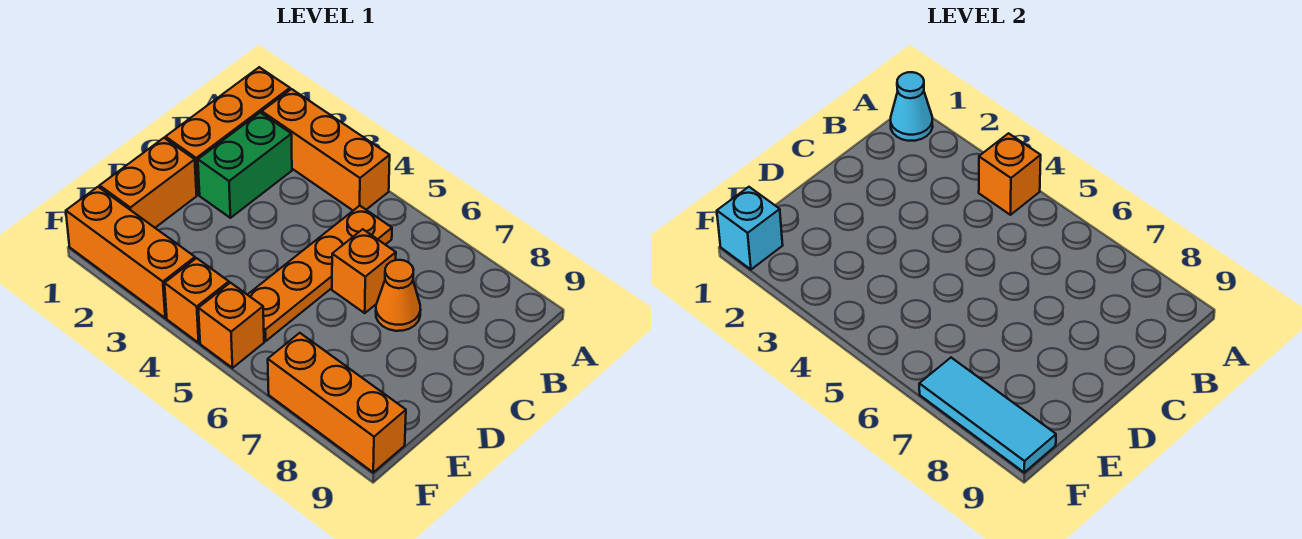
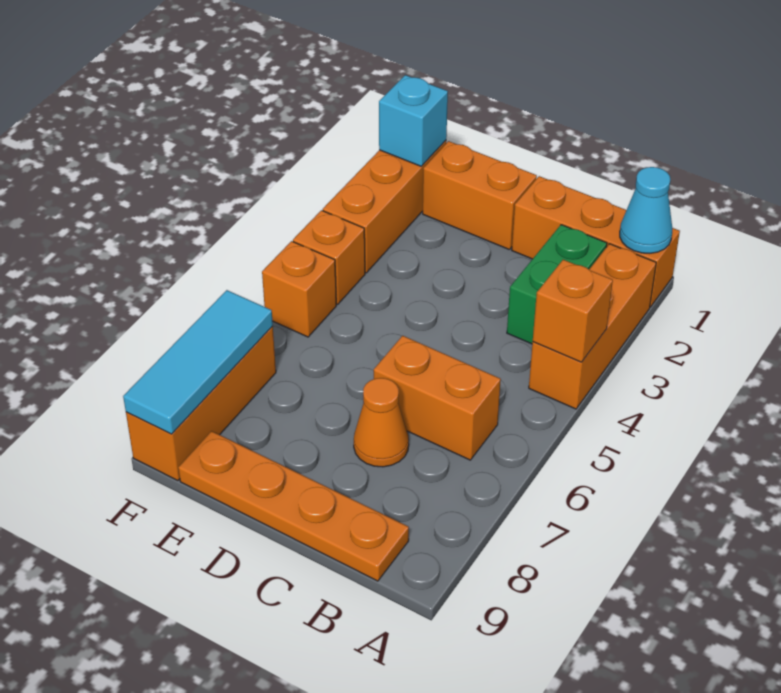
green brick B2:C2 level 1 -> green brick B2:B3 level 1
orange plate B5:E5 level 1 -> orange plate B9:E9 level 1
orange brick C6 level 1 -> orange brick B6:C6 level 1

